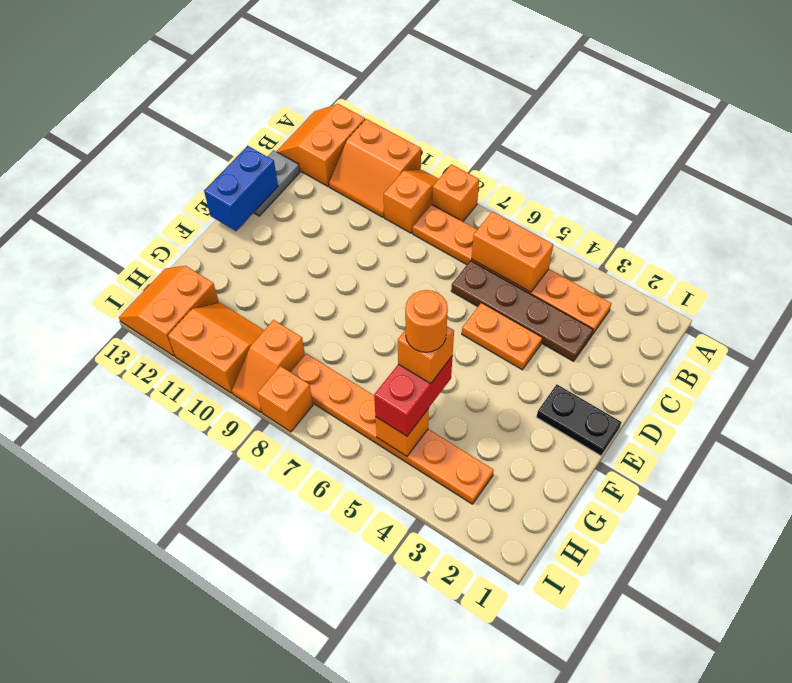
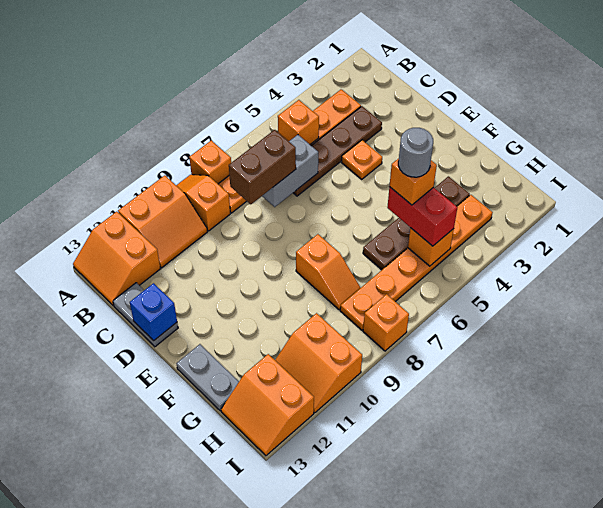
orange brick B5:B6 level 2 -> orange brick B5 level 2
none -> grey brick C6:C7 level 2
none -> brown brick C7:C8 level 3
orange plate D4:D5 level 1 -> orange plate D4 level 1
blue brick D13:E13 level 2 -> blue brick D13 level 2
black plate E1:E2 level 1 -> none
none -> grey plate F13:G13 level 1
none -> brown plate G3:G6 level 1
orange round brick G5 level 5 -> grey round brick G5 level 5
orange slope H9:I9 level 1 top H -> orange slope F8:G8 level 1 top F
orange slope H10:I11 level 1 top I -> orange slope H10:I11 level 1 top 10

